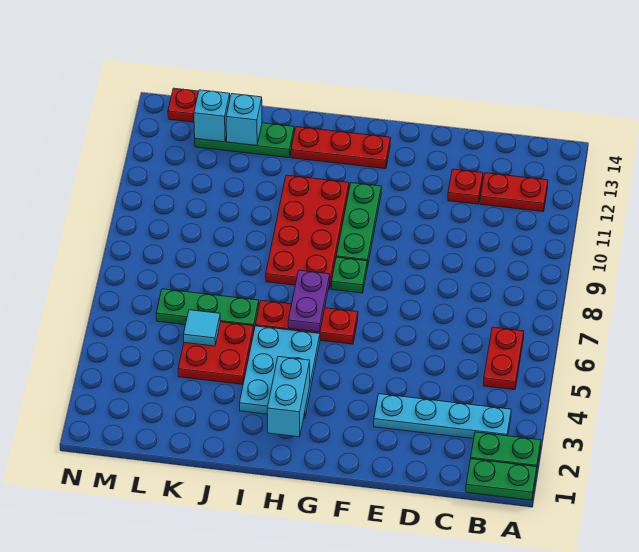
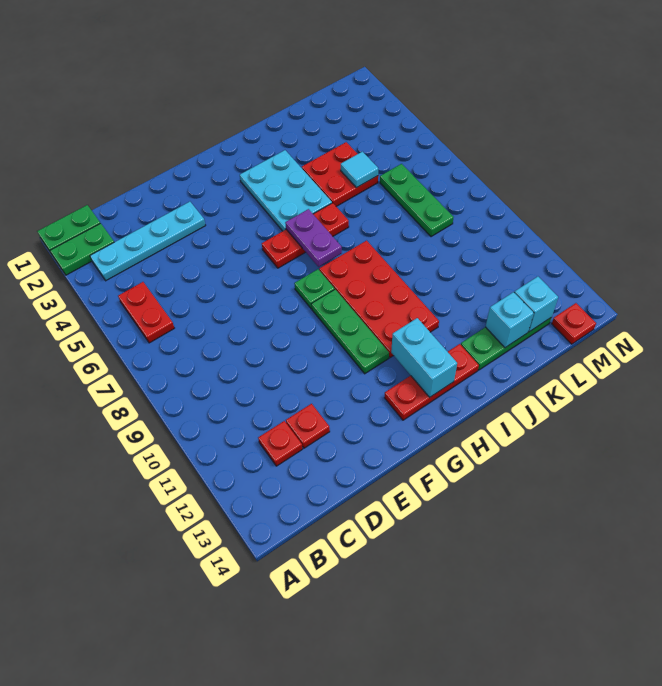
red plate B12:C12 level 1 -> red plate C12 level 1
cyan brick H2:H3 level 2 -> cyan brick H12:H13 level 2
green plate J6:L6 level 1 -> green plate L6:L8 level 1

